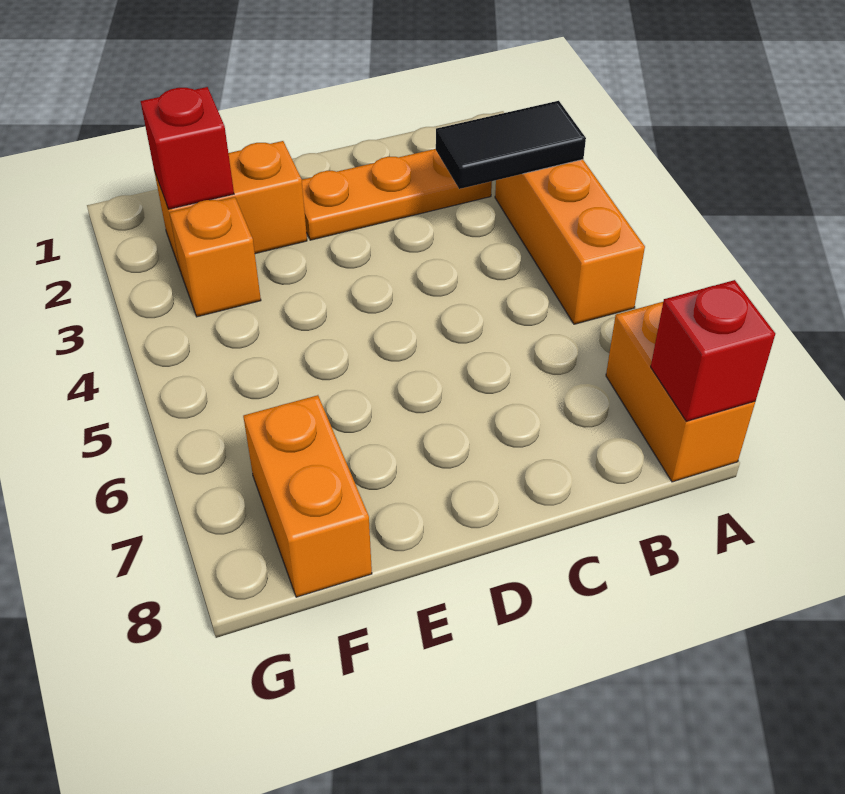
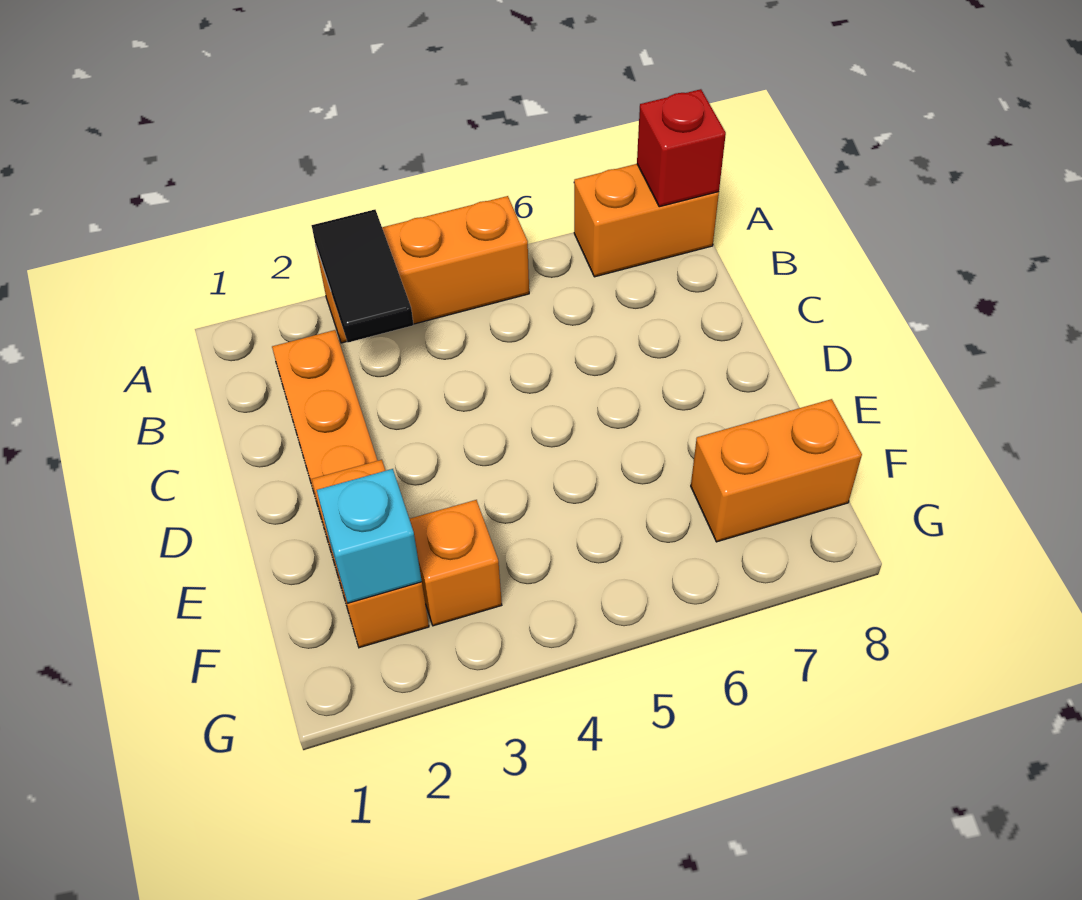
red brick F2 level 2 -> cyan brick F2 level 2

